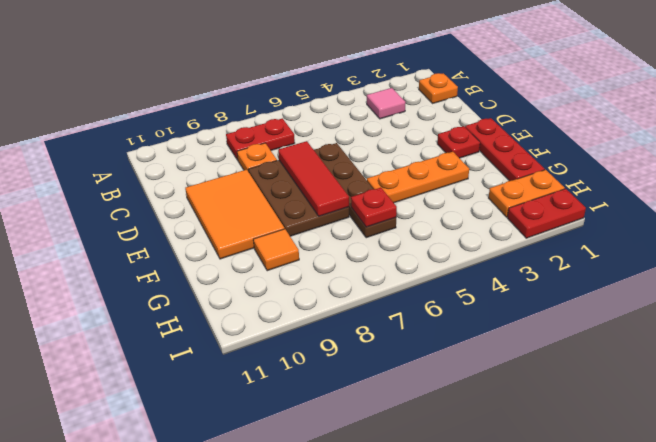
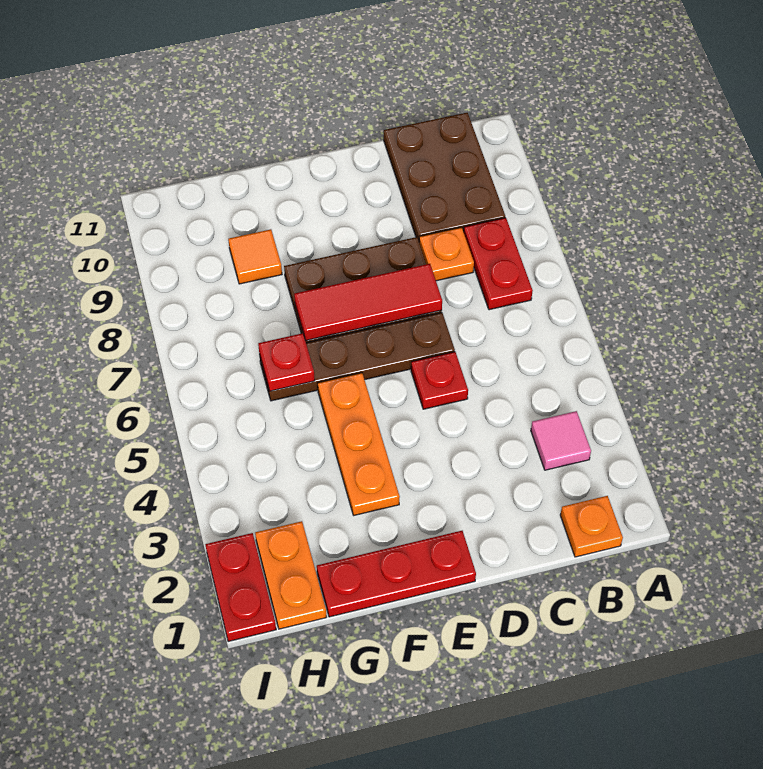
none -> brown plate B9:C11 level 1
orange tile D9:F10 level 1 -> none
red plate E2 level 1 -> red plate D5 level 1

